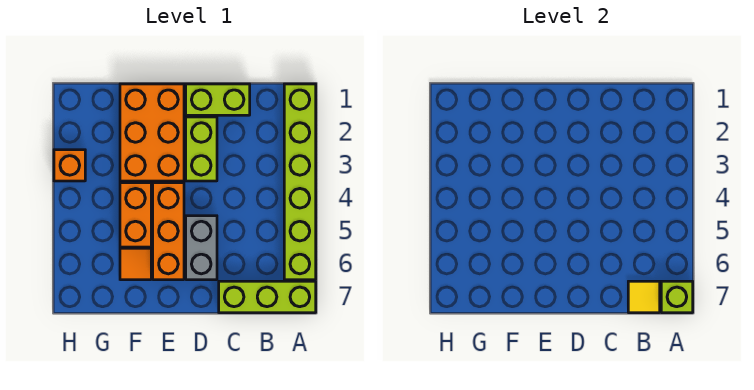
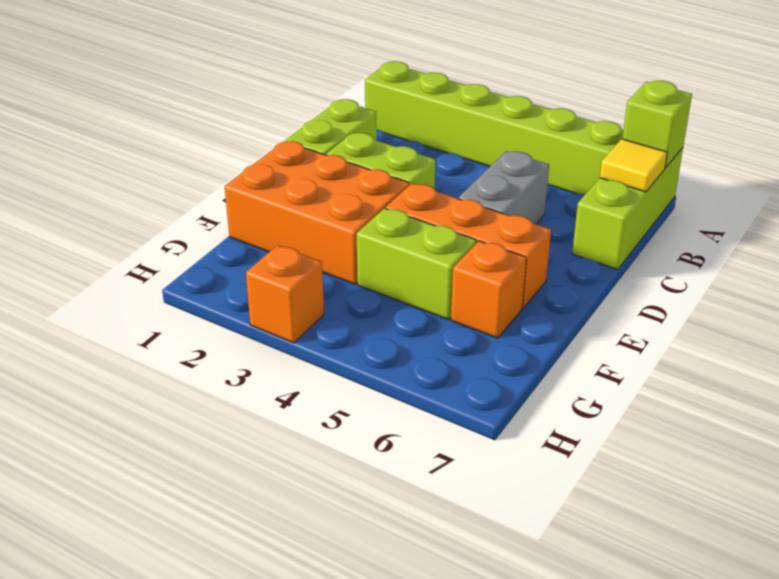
grey brick D5:D6 level 1 -> grey brick C5:D5 level 1
orange brick F4:F5 level 1 -> lime brick F4:F5 level 1
orange tile F6 level 1 -> orange brick F6 level 1

